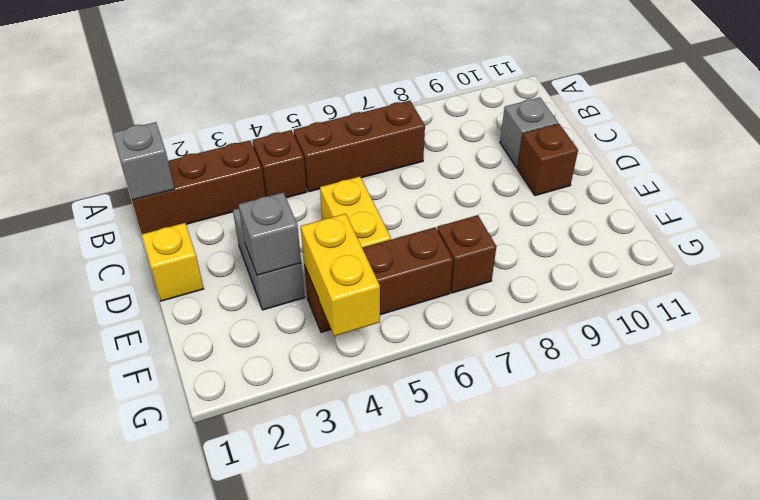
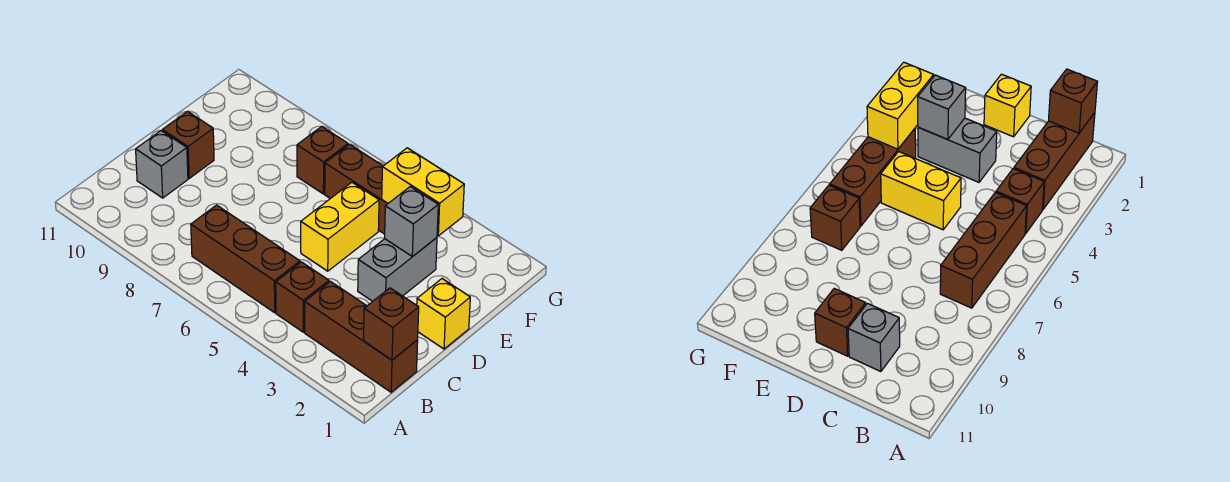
grey brick B1 level 2 -> brown brick B1 level 2
yellow brick F4:G4 level 2 -> yellow brick F3:F4 level 2

